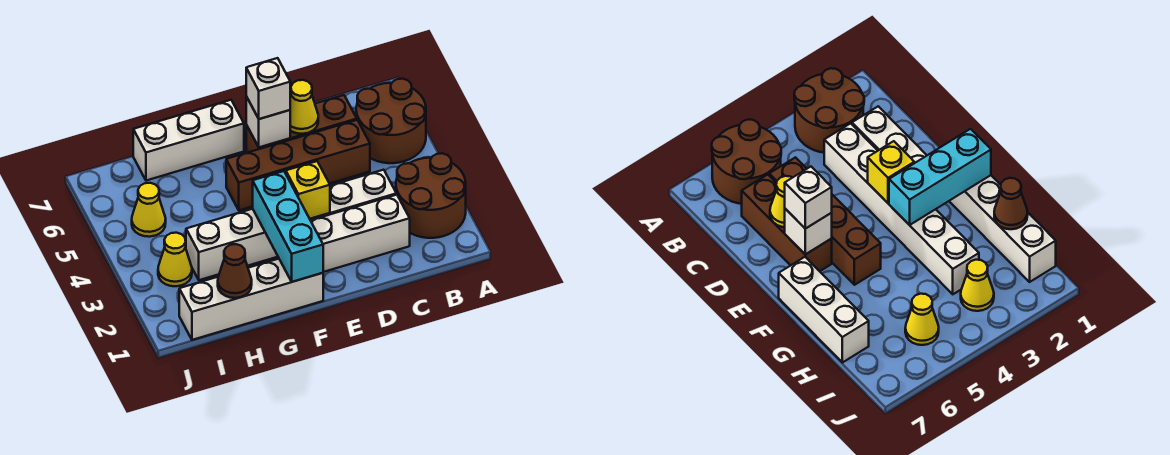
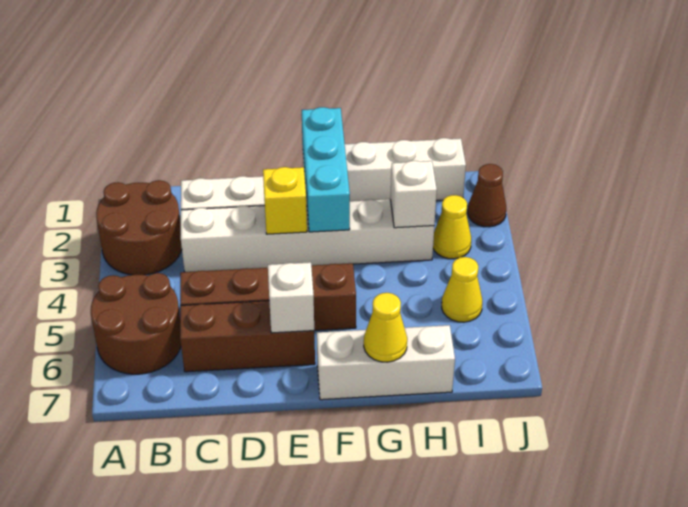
yellow cone D6 level 2 -> yellow cone G7 level 2
white brick E6 level 3 -> white brick H3 level 2
brown cone H1 level 2 -> brown cone J2 level 1

